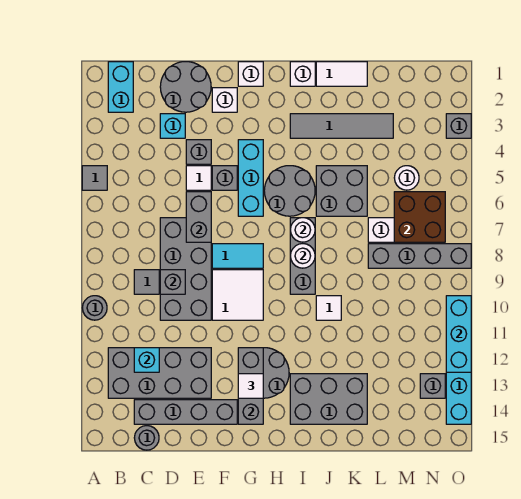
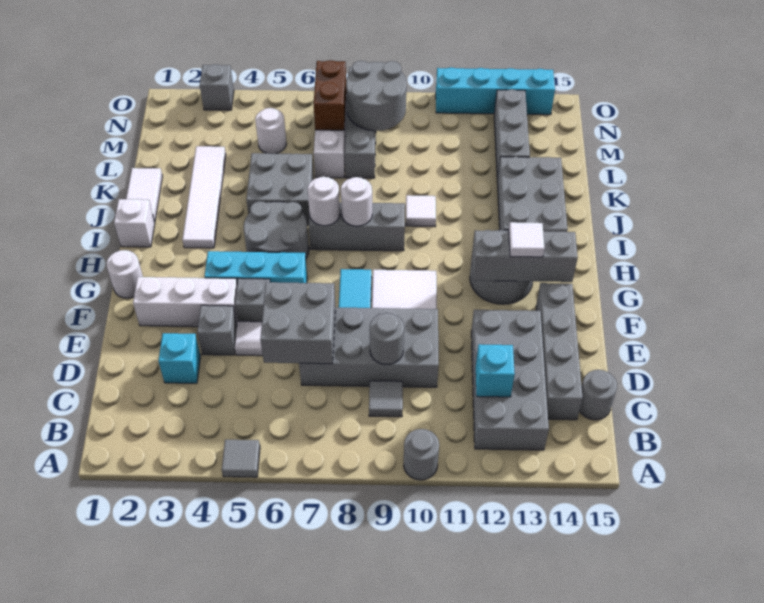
cyan brick B1:B2 level 1 -> none
grey round brick D1:E2 level 1 -> grey round brick M8:N9 level 2
grey brick D9 level 2 -> grey round brick D9 level 2
grey brick E6:E7 level 2 -> grey brick D6:E7 level 2
white brick F2 level 1 -> white brick F2:F4 level 1
white brick G1 level 1 -> white round brick G1 level 1
grey tile I3:L3 level 1 -> white tile I3:L3 level 1
brown brick M6:N7 level 2 -> brown brick M7:N7 level 2
grey brick N13 level 1 -> grey brick L13:N13 level 1
cyan brick O10:O12 level 2 -> none

